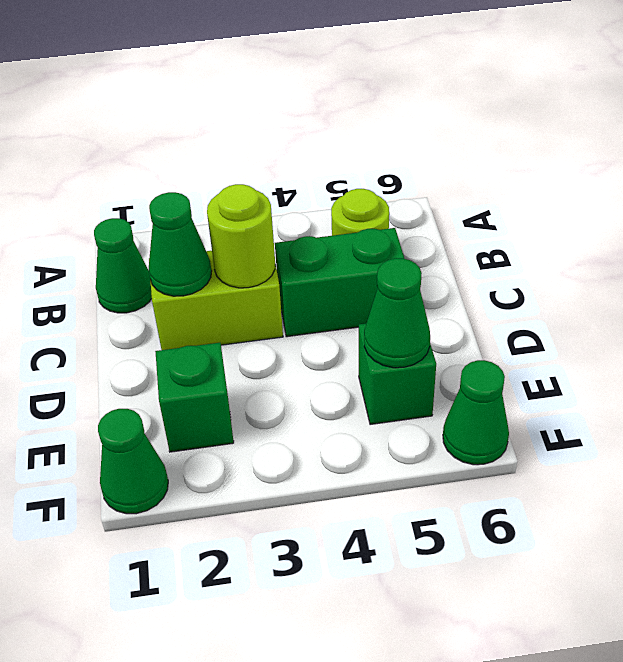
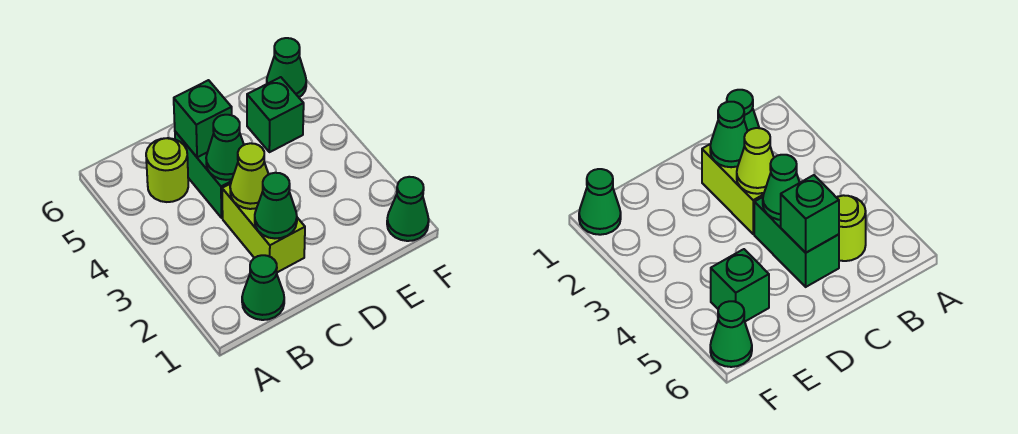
lime round brick C3 level 2 -> lime cone C3 level 2
green brick E2 level 1 -> green brick C5 level 2
green cone E5 level 2 -> green cone C4 level 2

